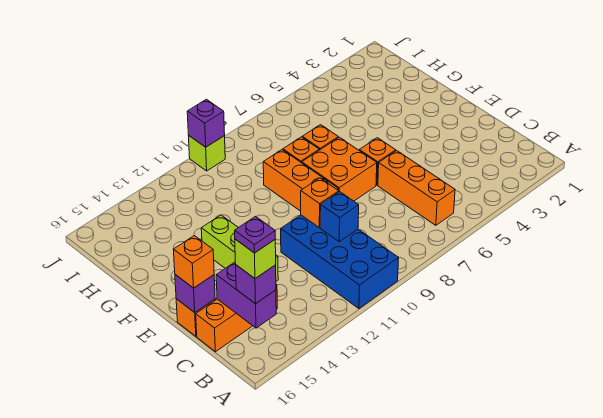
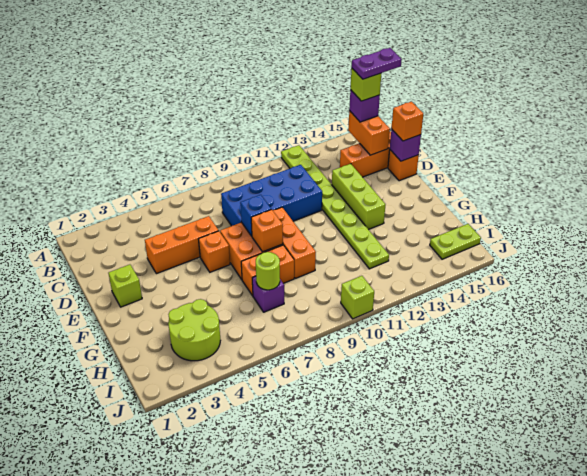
blue brick A10:D11 level 1 -> blue brick C8:D11 level 1
none -> lime plate A12:H12 level 1
orange brick B6:D6 level 1 -> orange brick D4:D6 level 1
purple brick B15:C15 level 2 -> orange brick B15:C15 level 2
purple plate B15 level 5 -> purple plate B15:B16 level 5
blue brick C10 level 2 -> blue brick E8 level 2
orange brick D10 level 2 -> orange brick F8 level 2
none -> lime brick E2 level 1
none -> lime round brick H3:I4 level 1
none -> lime round brick H7 level 2
none -> lime plate I15:I16 level 1
purple brick J10 level 2 -> purple brick H7 level 1

